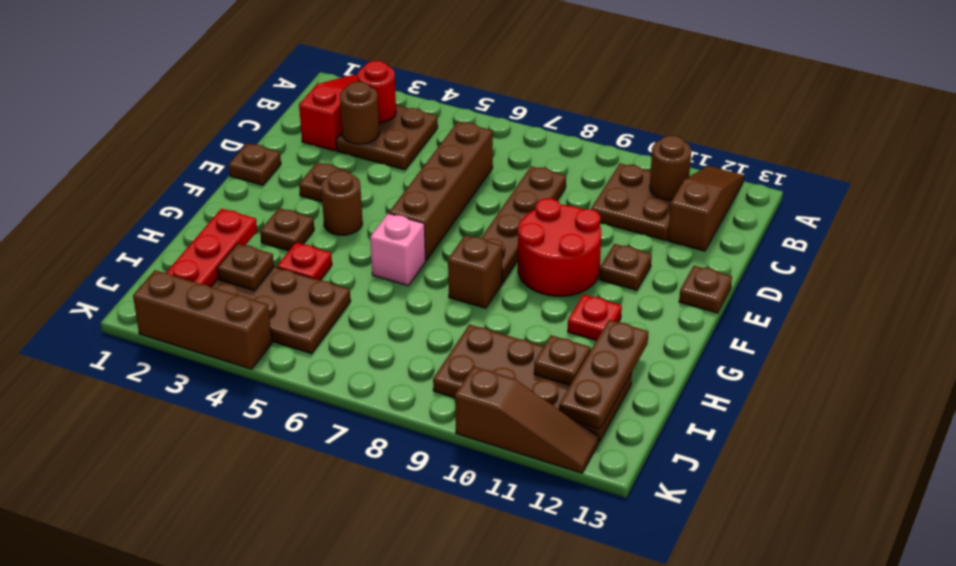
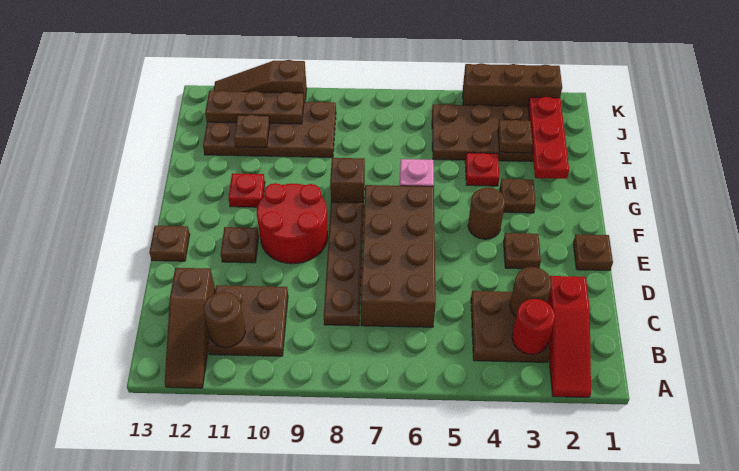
brown brick C6:F6 level 1 -> brown brick C6:F7 level 1
brown plate H12:J12 level 2 -> brown plate J10:J12 level 2

